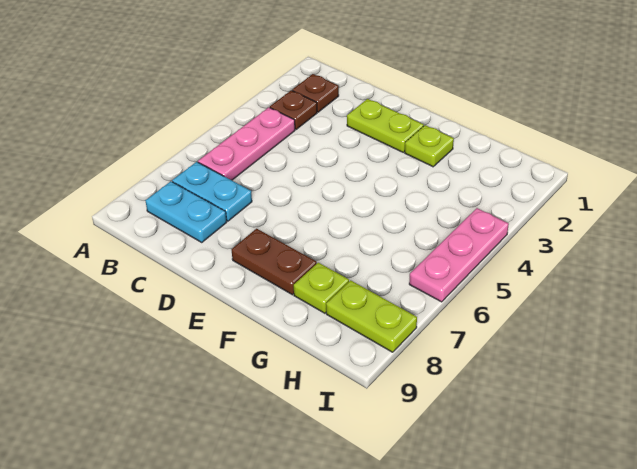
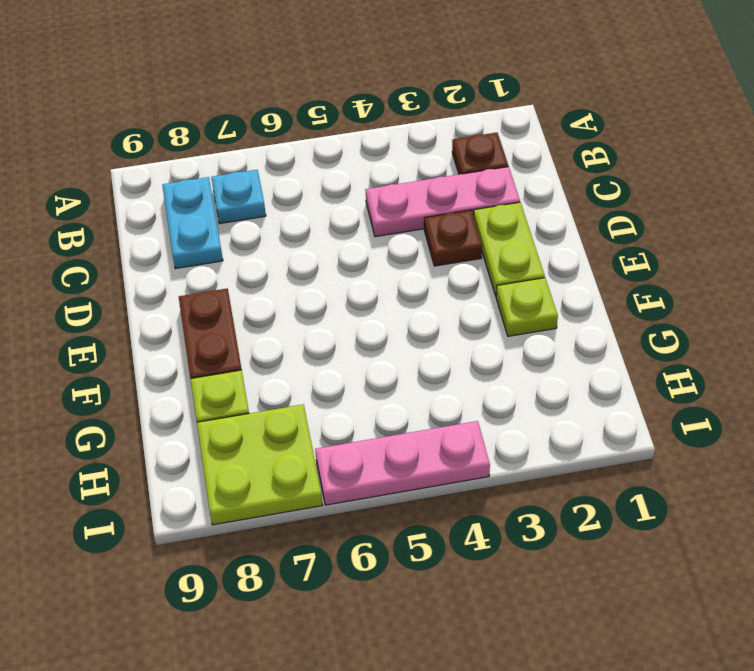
brown plate B3 level 1 -> brown plate D3 level 1
pink plate B4:B6 level 1 -> pink plate C2:C4 level 1
cyan plate B7:C7 level 1 -> cyan plate B7 level 1
lime plate H8:I8 level 1 -> lime plate H7:I8 level 1

